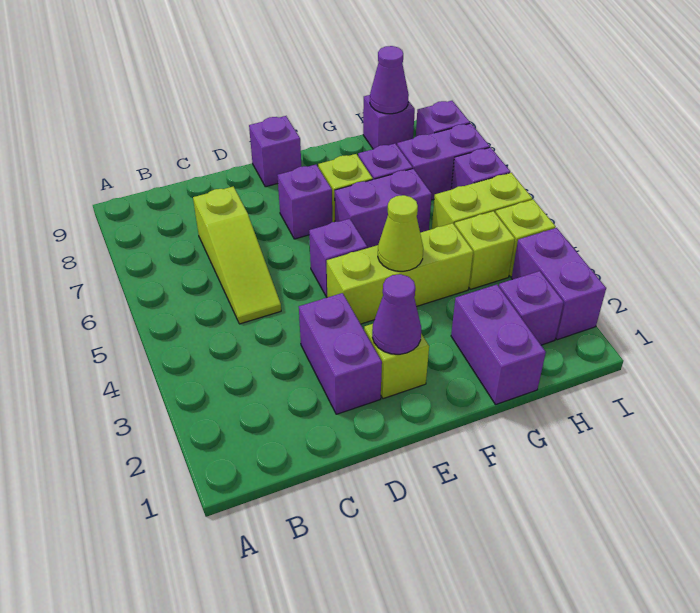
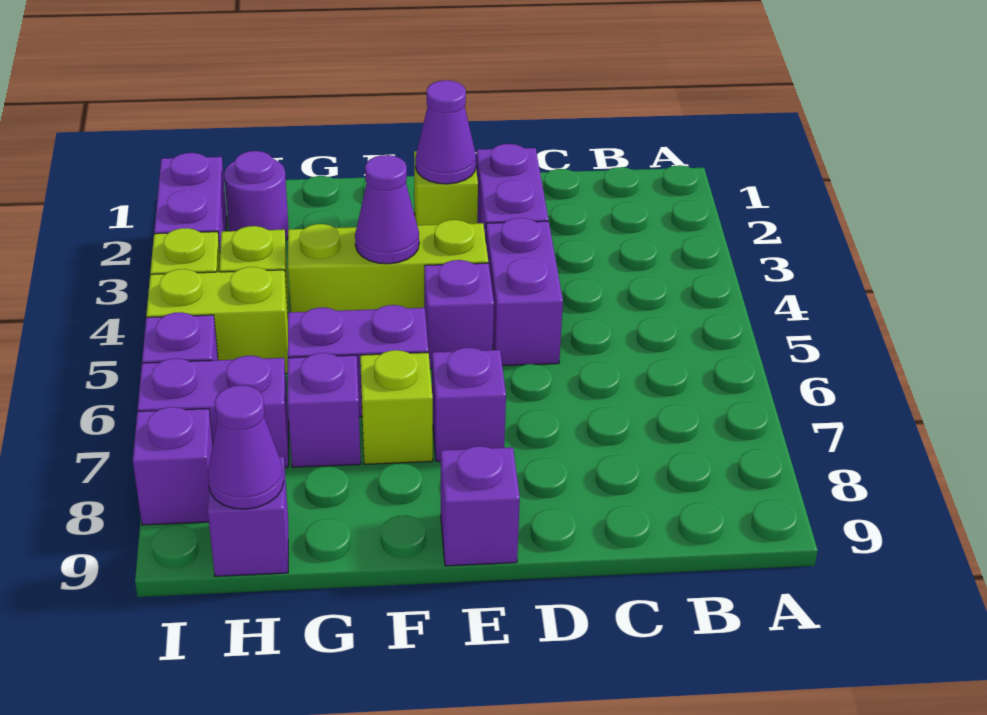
lime slope C5:C7 level 1 top 7 -> none
lime cone F4 level 2 -> purple cone F4 level 2
purple brick G1:G2 level 1 -> purple brick D4:D5 level 1
purple brick H2 level 1 -> purple round brick H2 level 1

